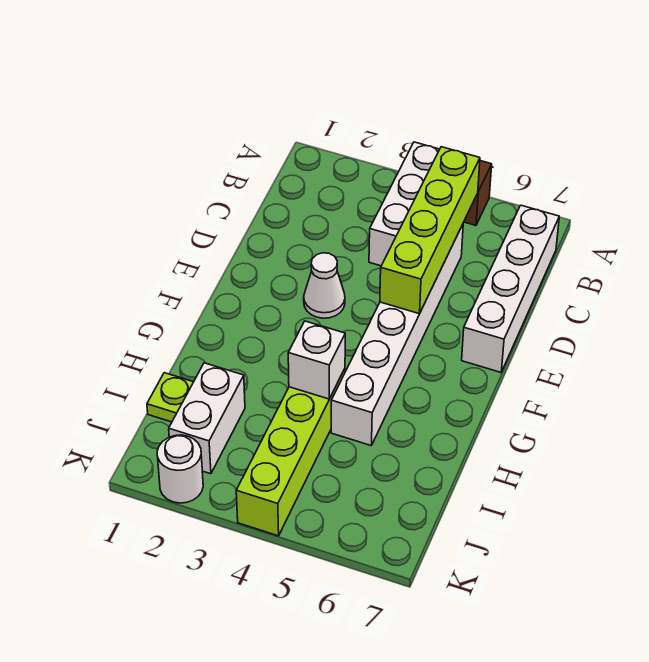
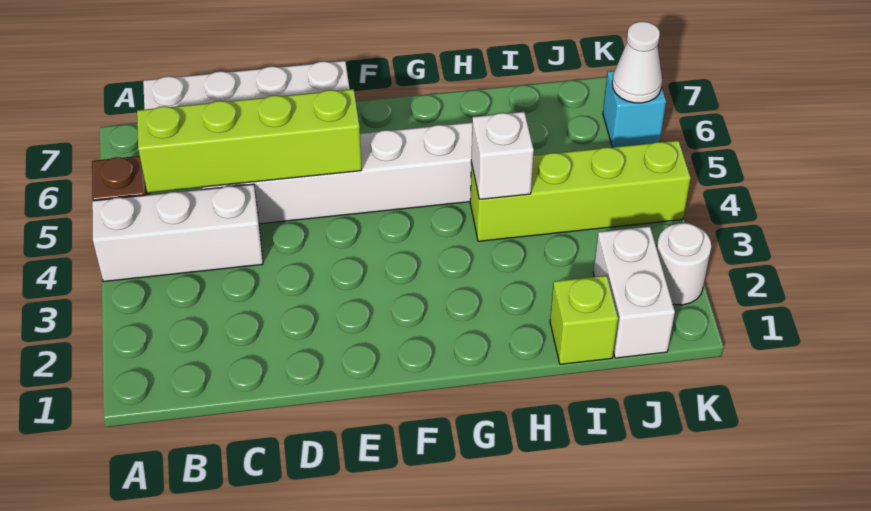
white cone E3 level 1 -> white cone K6 level 2
lime plate I1 level 1 -> lime brick I1 level 1
white brick I2:J2 level 1 -> white brick J1:J2 level 1
none -> cyan brick K6 level 1

